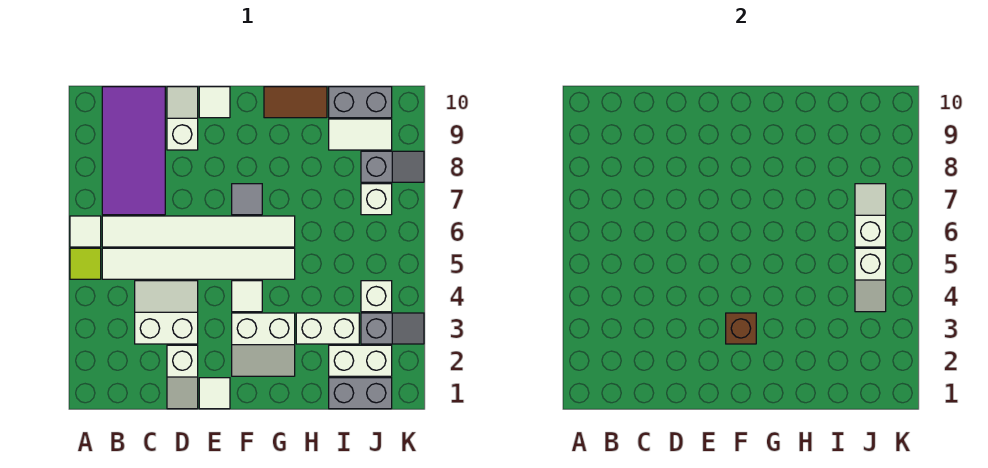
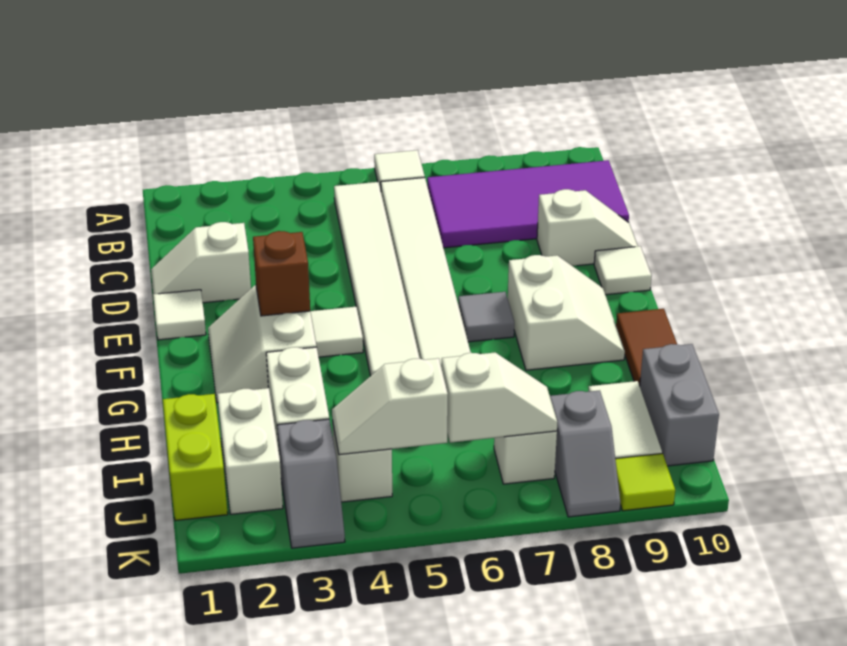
lime tile A5 level 1 -> lime tile K9 level 1
white slope C3:D4 level 1 top 3 -> white slope F8:G9 level 1 top 8
grey brick I1:J1 level 1 -> lime brick I1:J1 level 1

